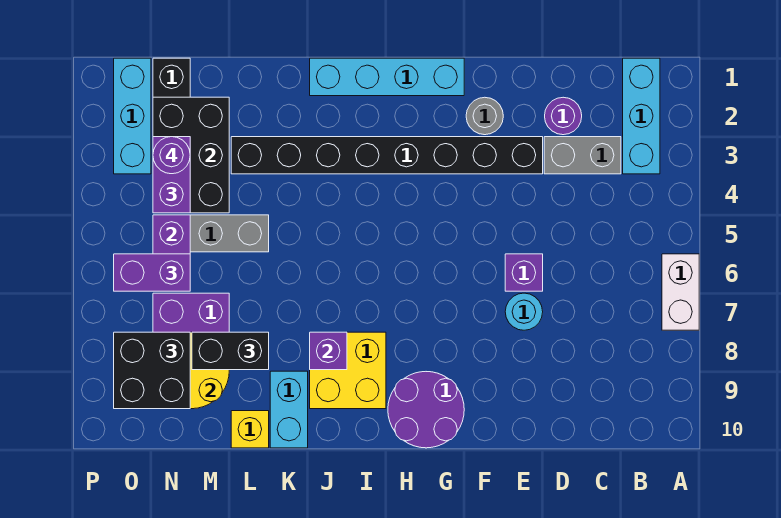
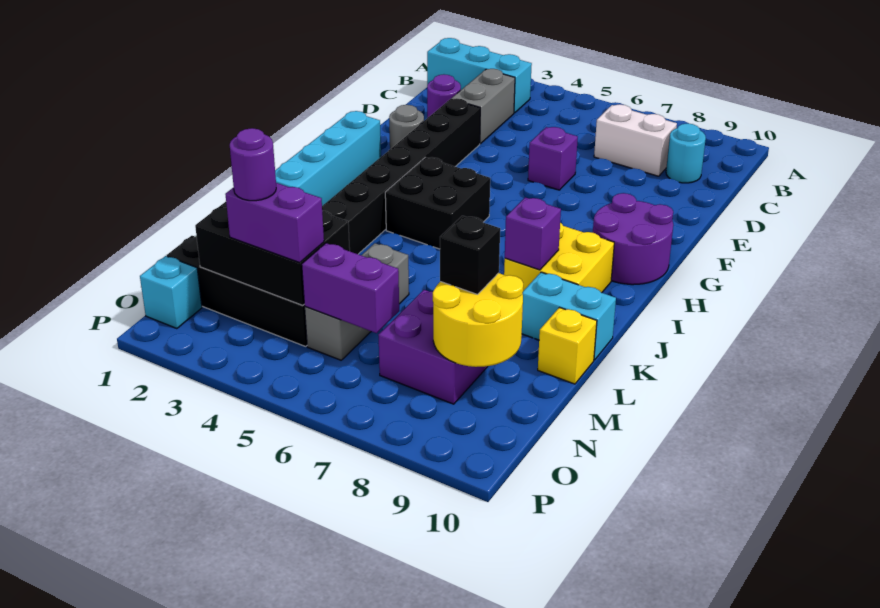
white brick A6:A7 level 1 -> white brick C7:C8 level 1
cyan round brick E7 level 1 -> cyan round brick C9 level 1
black brick L8:M8 level 3 -> black brick M8 level 3
purple brick N6:O6 level 3 -> none
black brick N8:O9 level 3 -> black brick H4:I5 level 1
cyan brick O1:O3 level 1 -> cyan brick O1 level 1

